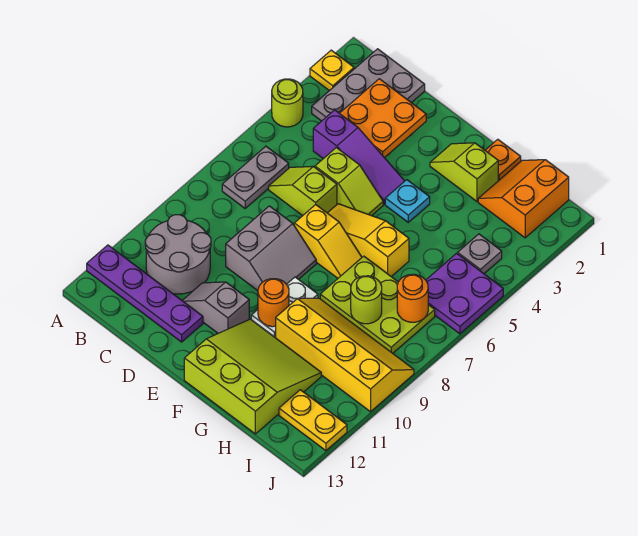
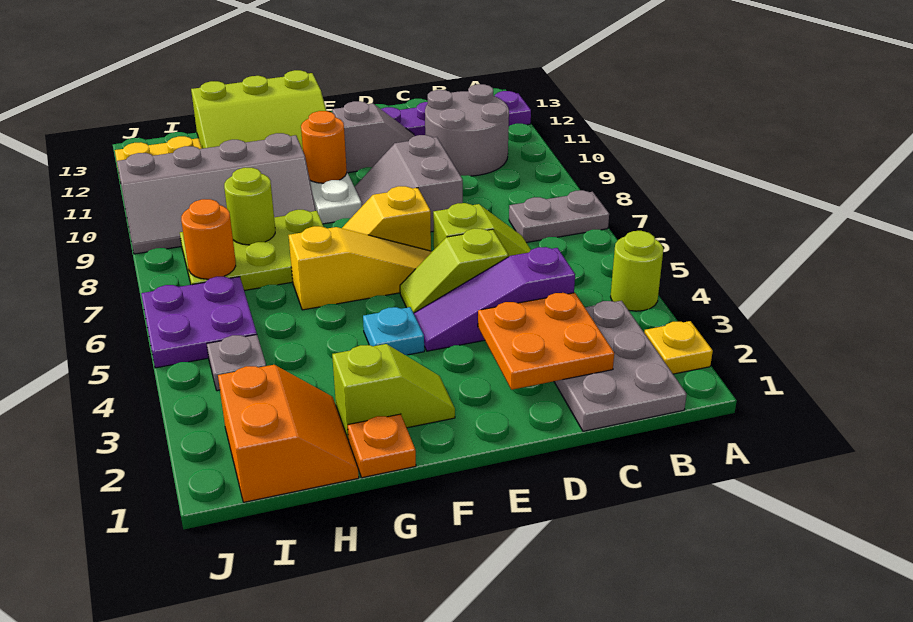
grey plate B6:B7 level 1 -> grey plate A7:B7 level 1
yellow slope G9:J10 level 1 top 10 -> grey slope G9:J10 level 1 top 10

